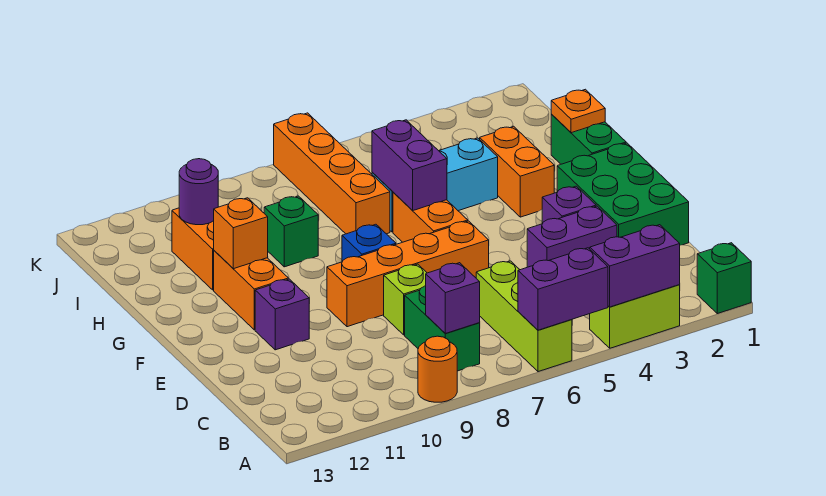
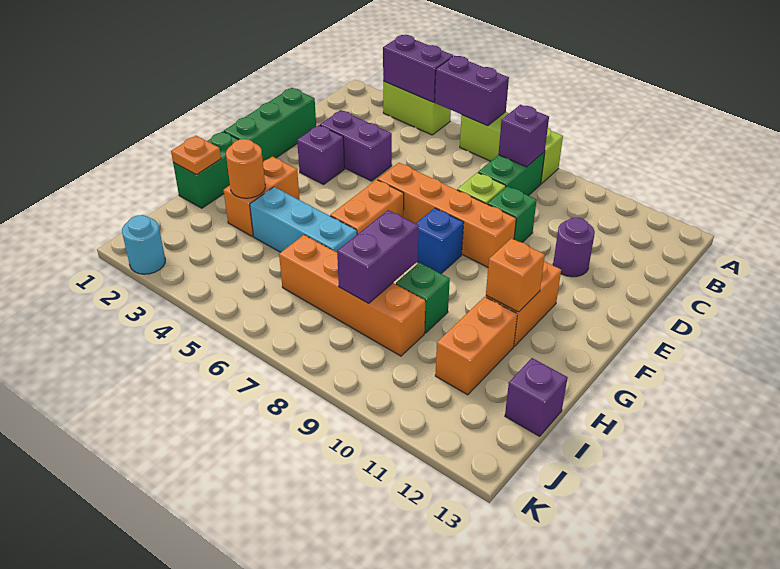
green brick A1 level 1 -> green brick D9 level 1
lime brick A6:C6 level 1 -> lime brick A6:A8 level 1
orange round brick A9 level 1 -> orange round brick H3 level 2
green brick D1:F2 level 1 -> green brick D1:F1 level 1
purple brick E11 level 1 -> purple brick I13 level 1
purple brick G6:H6 level 2 -> purple brick H8:I8 level 2
orange brick H7:K7 level 1 -> orange brick I6:I9 level 1
purple round brick I11 level 2 -> purple round brick D11 level 1
none -> cyan round brick K2 level 1

